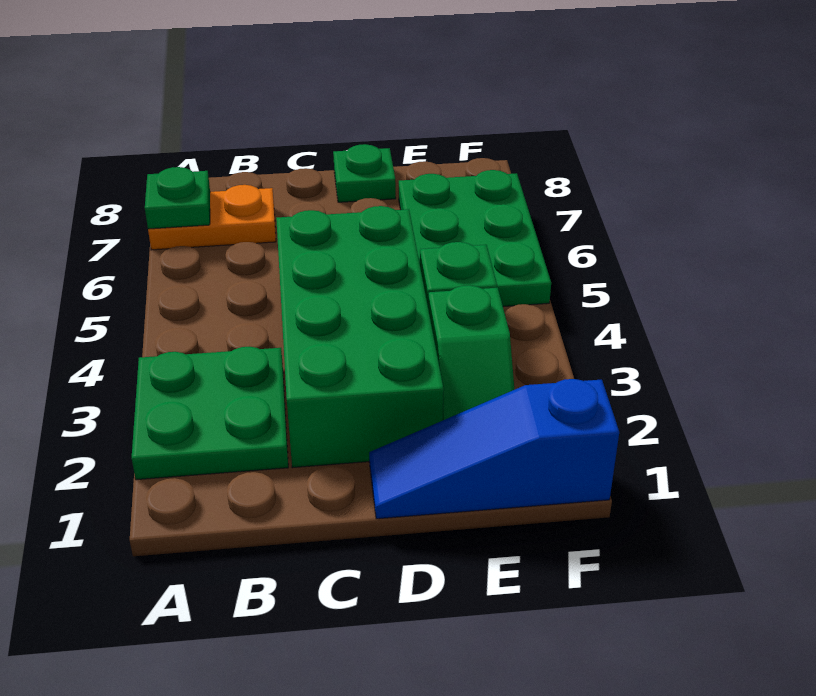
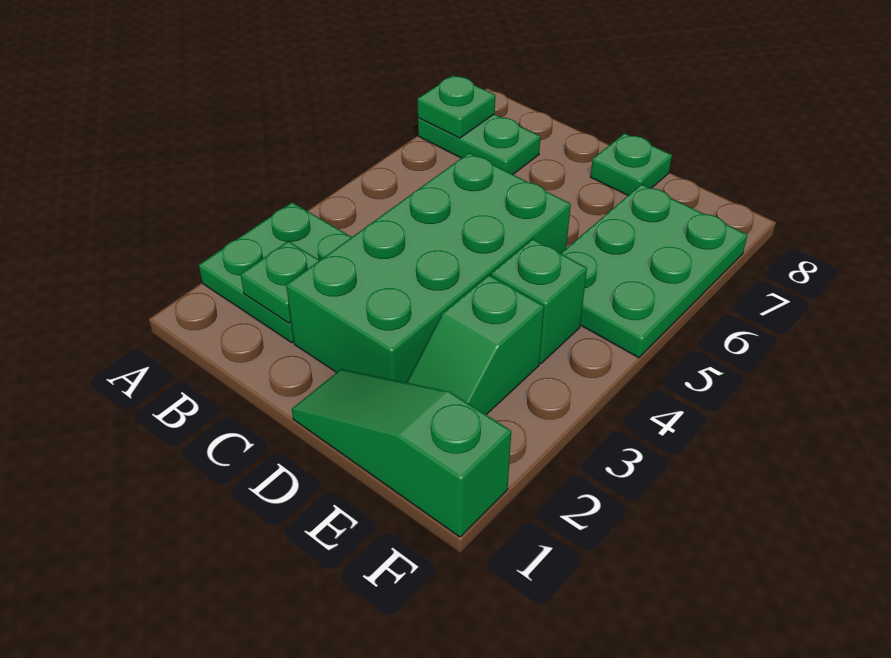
orange plate A7:B7 level 1 -> green plate A7:B7 level 1
none -> green plate B2 level 2
blue slope D1:F1 level 1 top F -> green slope D1:F1 level 1 top F

